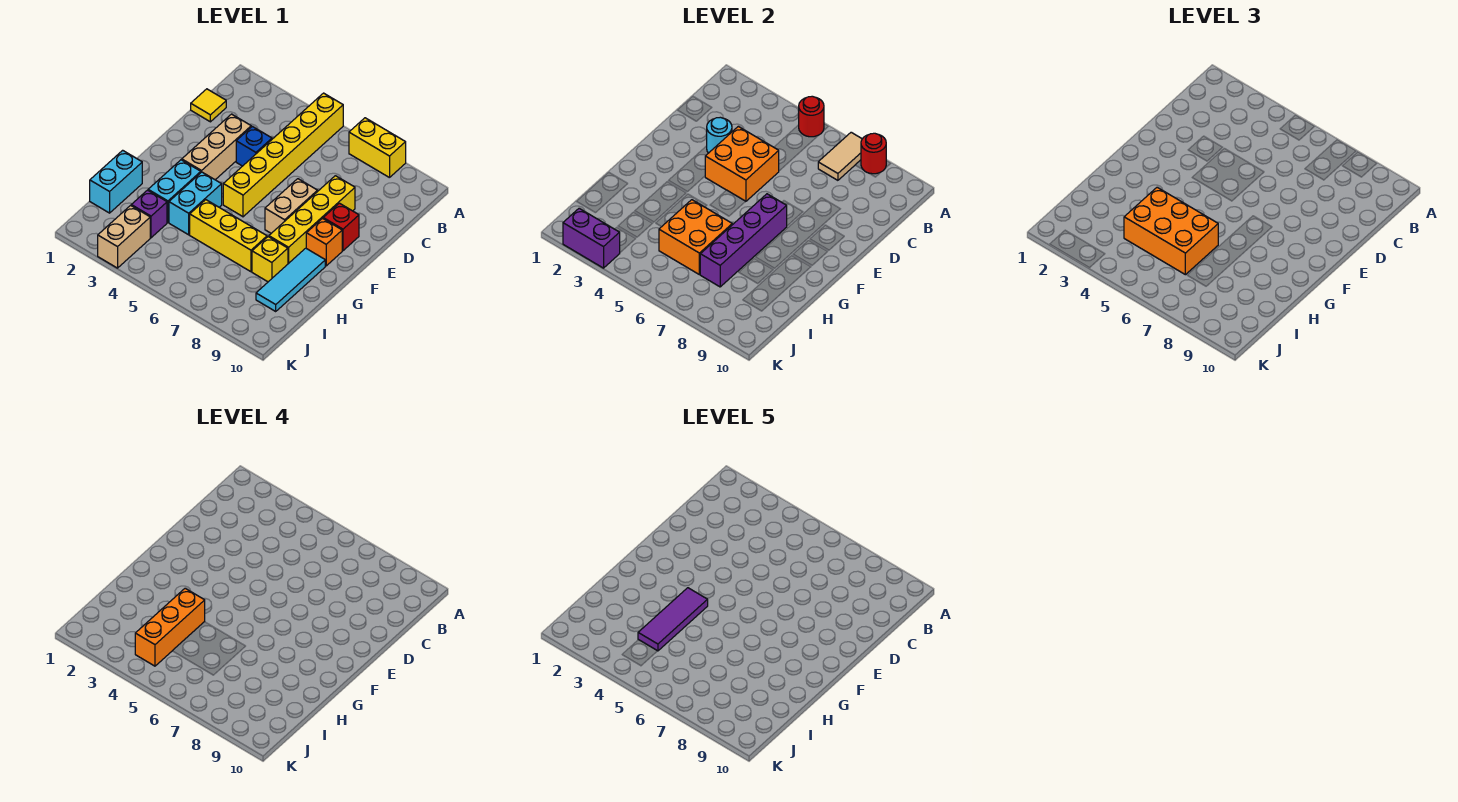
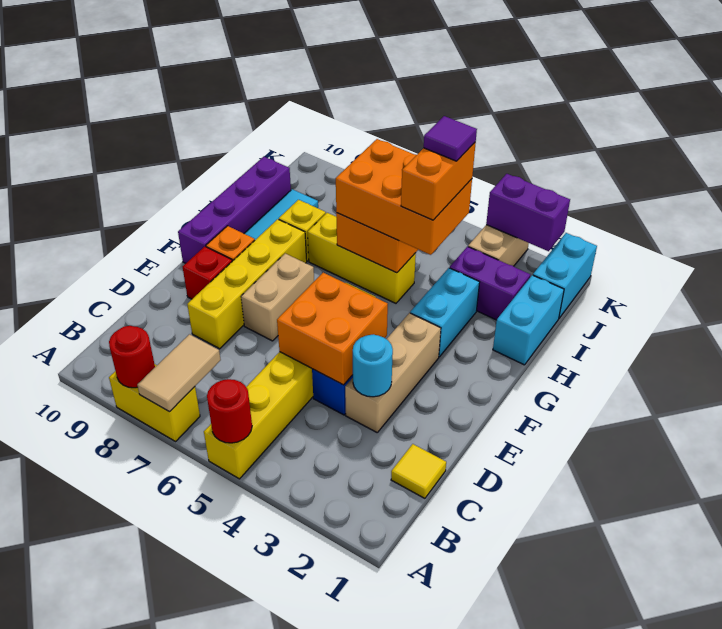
purple brick F7:I7 level 2 -> purple brick F10:I10 level 1
cyan brick G4:H4 level 1 -> cyan brick J1:K1 level 1
purple tile G4:I4 level 5 -> purple tile I4 level 5
orange brick H4:J4 level 4 -> orange brick H4:I4 level 4
purple brick I3 level 1 -> purple brick I2:I3 level 1

